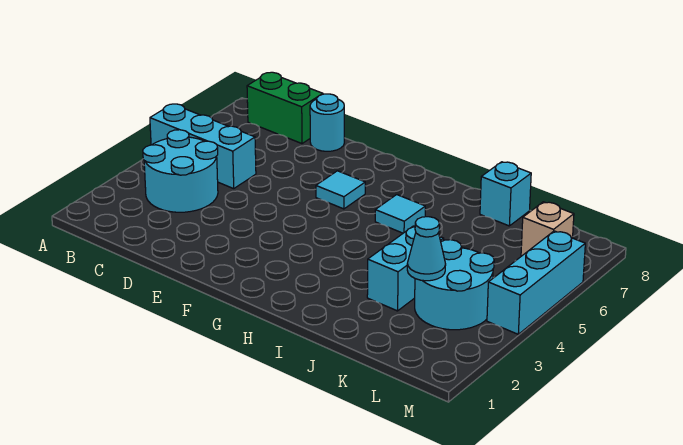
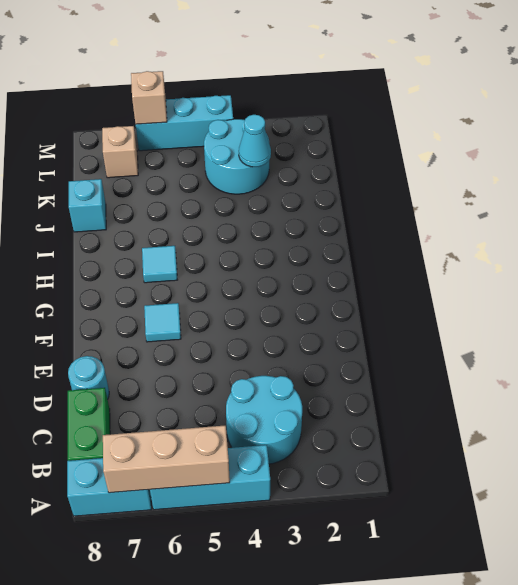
cyan brick A5:C5 level 1 -> cyan brick A4:A6 level 1
none -> tan brick A5:A7 level 2
cyan brick J3:J4 level 1 -> cyan brick A7:A8 level 1
none -> tan brick M6 level 2

